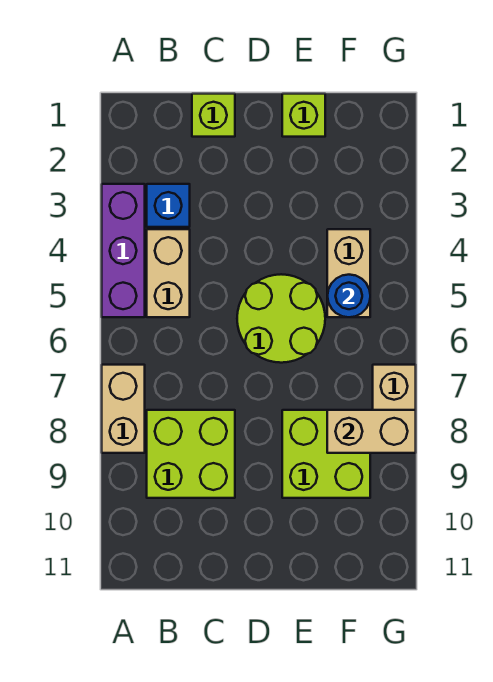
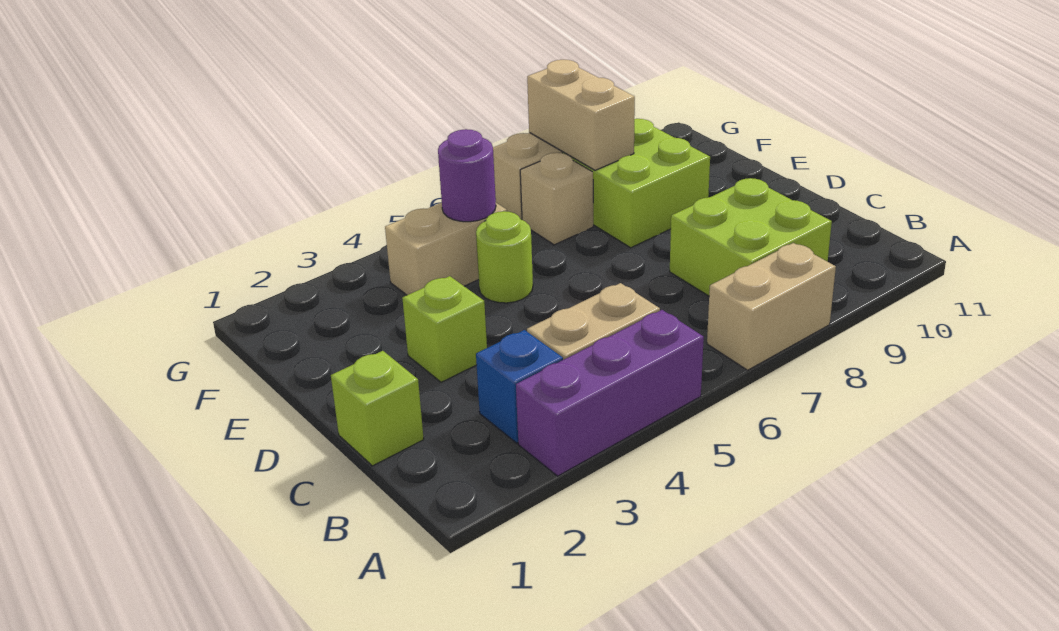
lime round brick D5:E6 level 1 -> lime round brick E5 level 1
lime brick E1 level 1 -> lime brick D3 level 1
blue round brick F5 level 2 -> purple round brick F5 level 2
none -> tan brick F7 level 1

